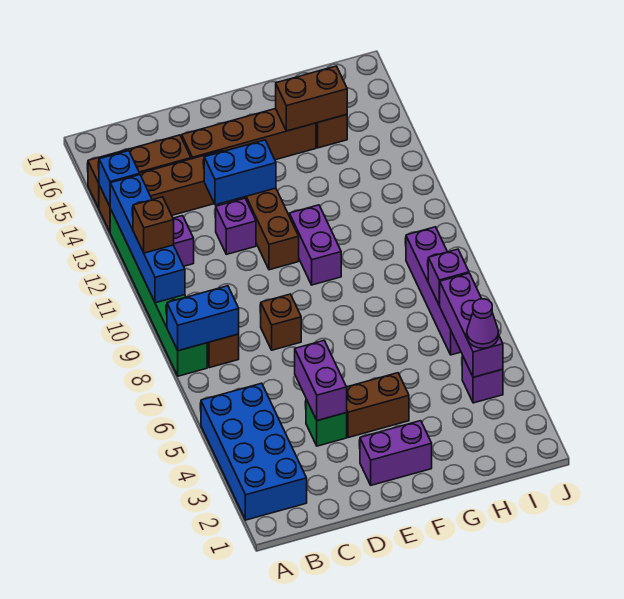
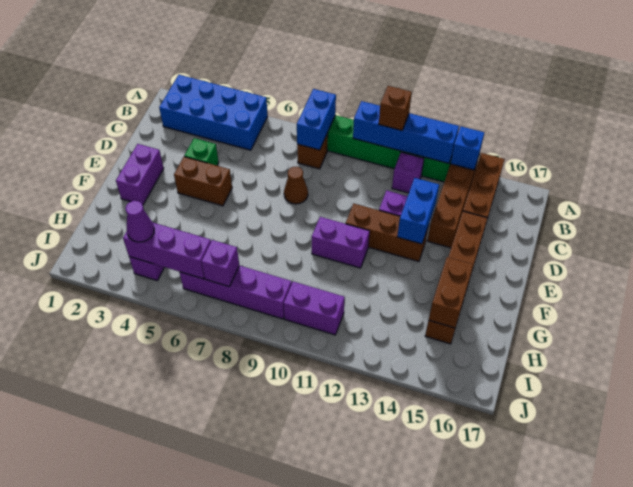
purple brick D4:D5 level 2 -> purple brick I10:I11 level 1
brown brick D8 level 1 -> brown cone D8 level 1
brown brick E4:F4 level 1 -> brown brick E4:E5 level 1

